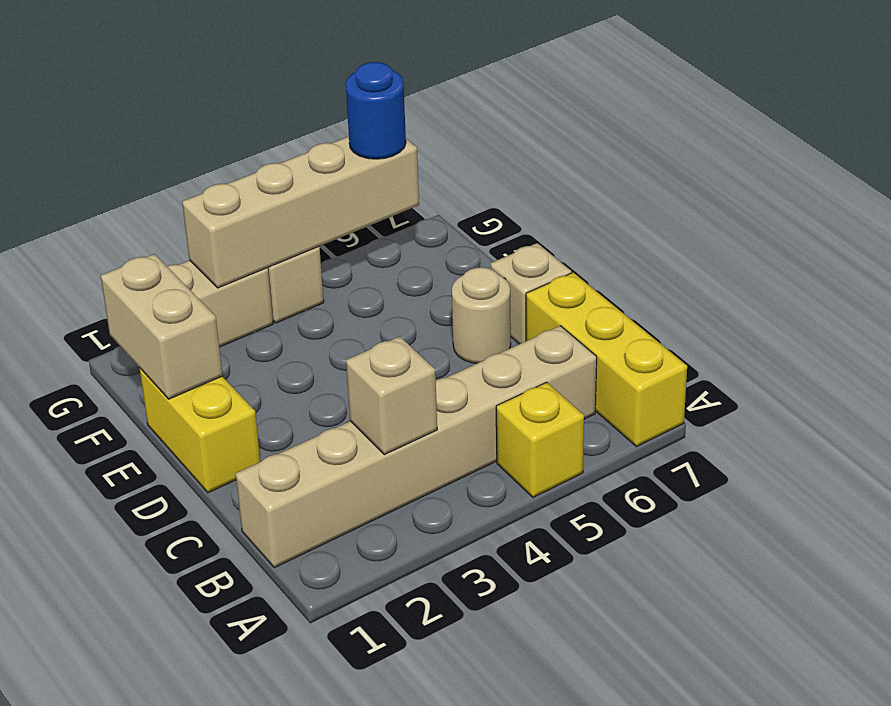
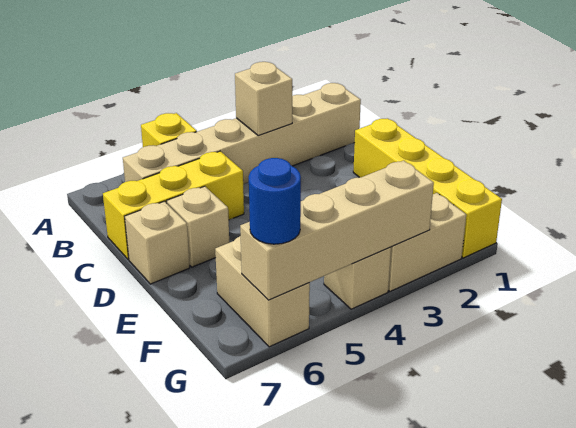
yellow brick A7:C7 level 1 -> yellow brick C5:C7 level 1
yellow brick D1:E1 level 1 -> yellow brick D1:G1 level 1
tan round brick D6 level 1 -> tan brick D6 level 1
tan brick E1:F1 level 2 -> tan brick F6:G6 level 1

